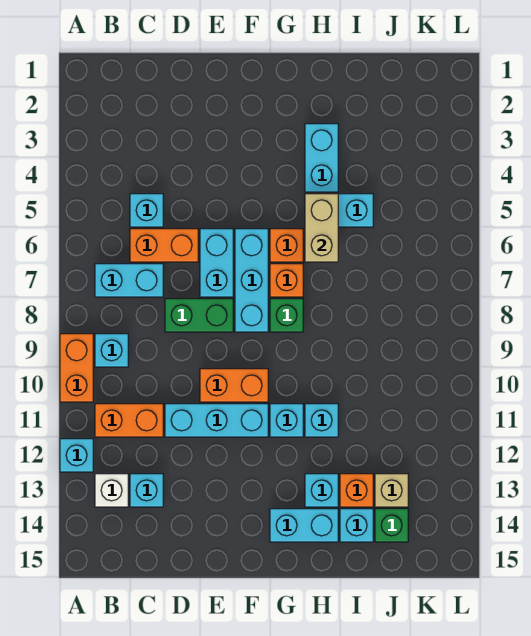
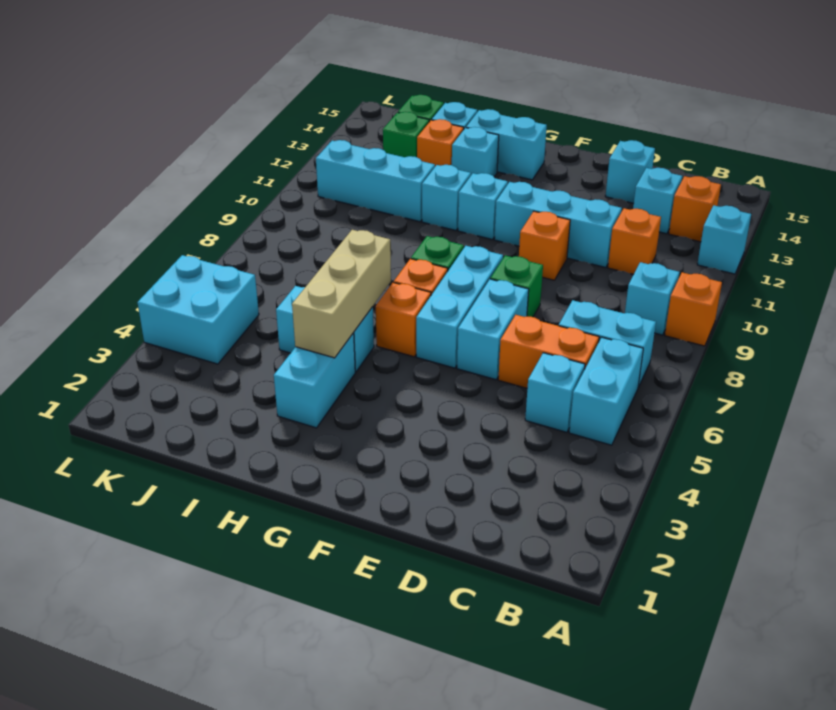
orange brick A9:A10 level 1 -> orange brick A9 level 1
none -> cyan brick B5:B6 level 1
orange brick B11:C11 level 1 -> orange brick C11 level 1
white brick B13 level 1 -> orange brick B13 level 1
green brick D8:E8 level 1 -> green brick E8 level 1
none -> cyan brick D14 level 1
orange brick E10:F10 level 1 -> orange brick E10 level 1
tan brick H5:H6 level 2 -> tan brick H4:H6 level 2
none -> cyan brick I11:K11 level 1
tan brick J13 level 1 -> green brick J13 level 1
none -> cyan brick K4:L5 level 1

